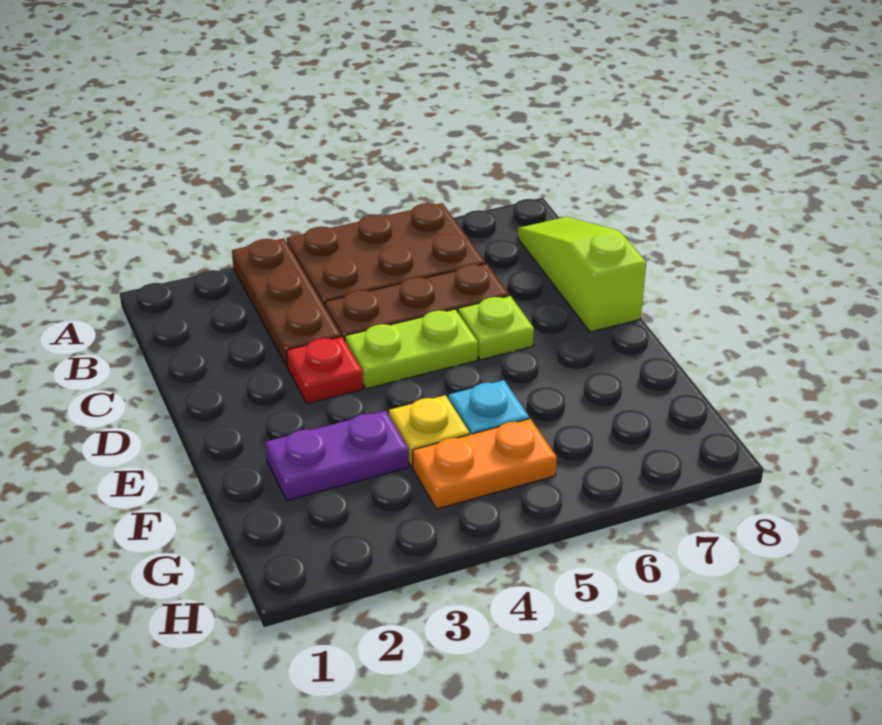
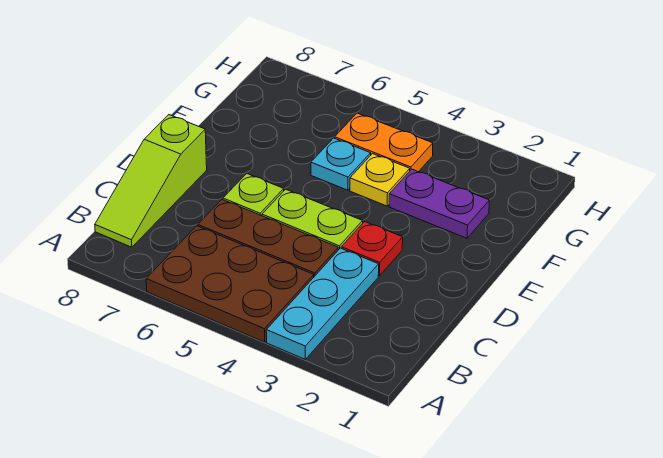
brown plate A3:C3 level 1 -> cyan plate A3:C3 level 1

